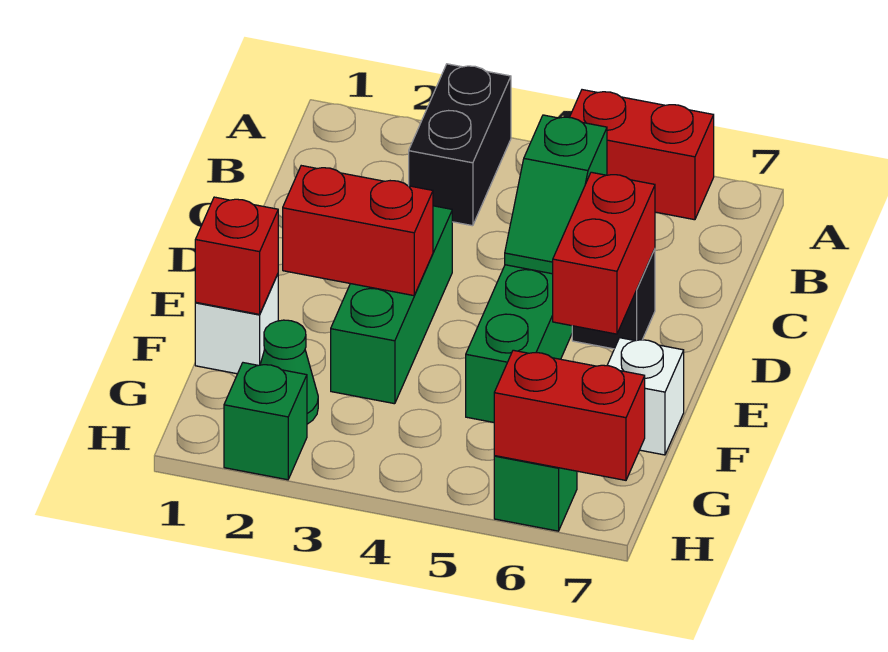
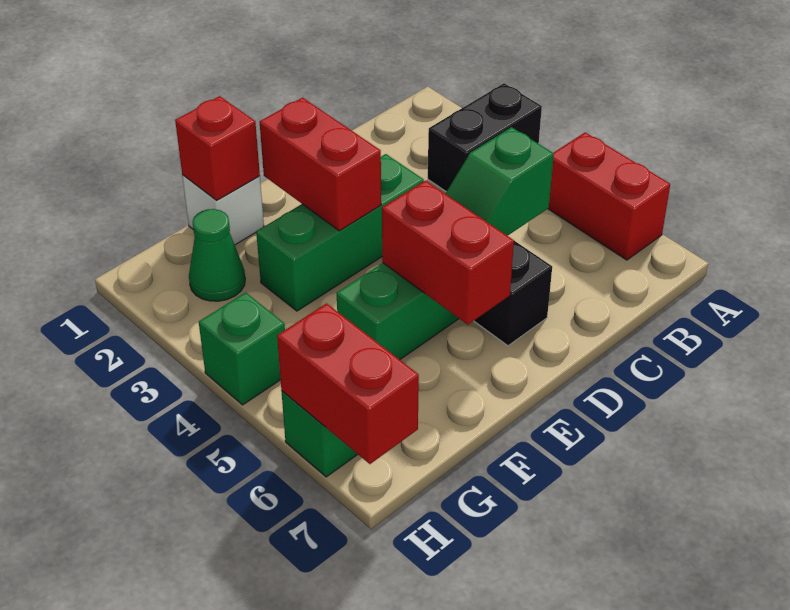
red brick D6:E6 level 2 -> red brick E5:E6 level 2
white brick F7 level 1 -> none
green brick H2 level 1 -> green brick H4 level 1

